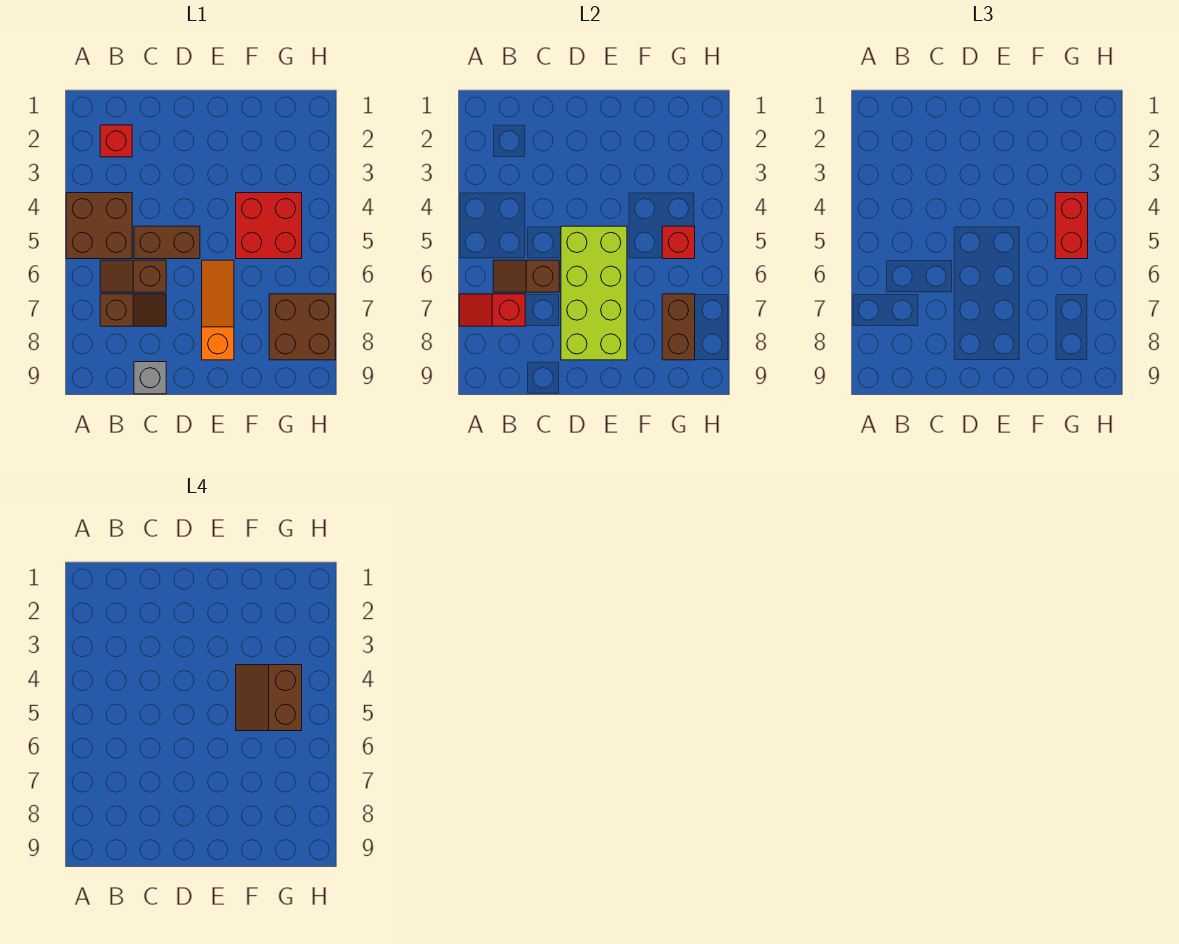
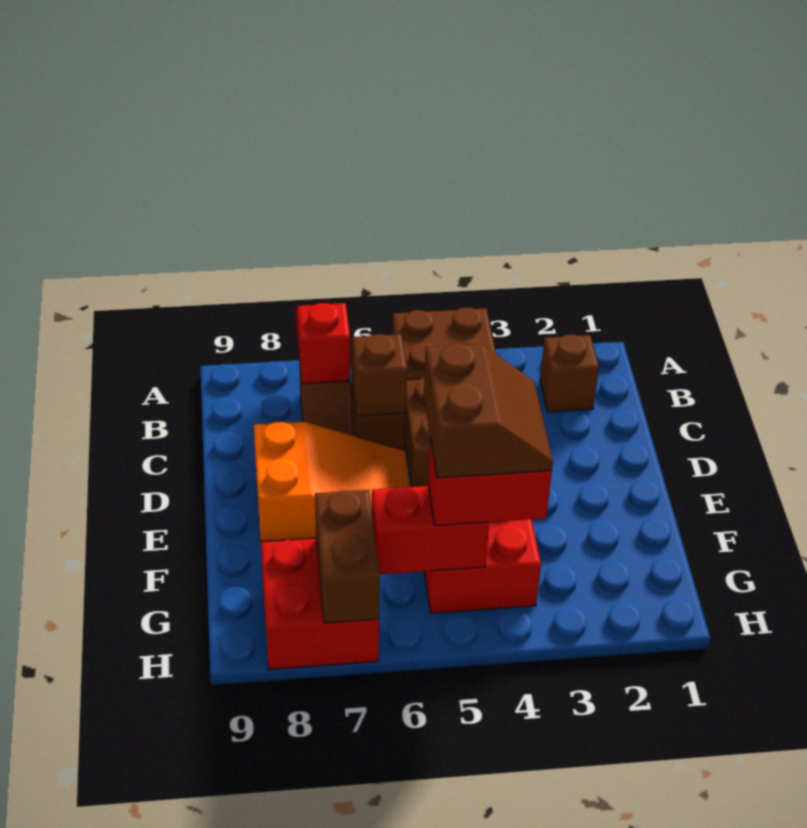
red brick B2 level 1 -> brown brick B2 level 1
grey brick C9 level 1 -> none
lime brick D5:E8 level 2 -> none
orange slope E6:E8 level 1 top 8 -> orange slope D6:E8 level 1 top 8
brown slope F4:G5 level 4 top G -> brown slope F4:G5 level 4 top 5
red brick G5 level 2 -> red brick G5:G6 level 2
brown brick G7:H8 level 1 -> red brick G7:H8 level 1
brown brick G7:G8 level 2 -> brown brick G7:H7 level 2

